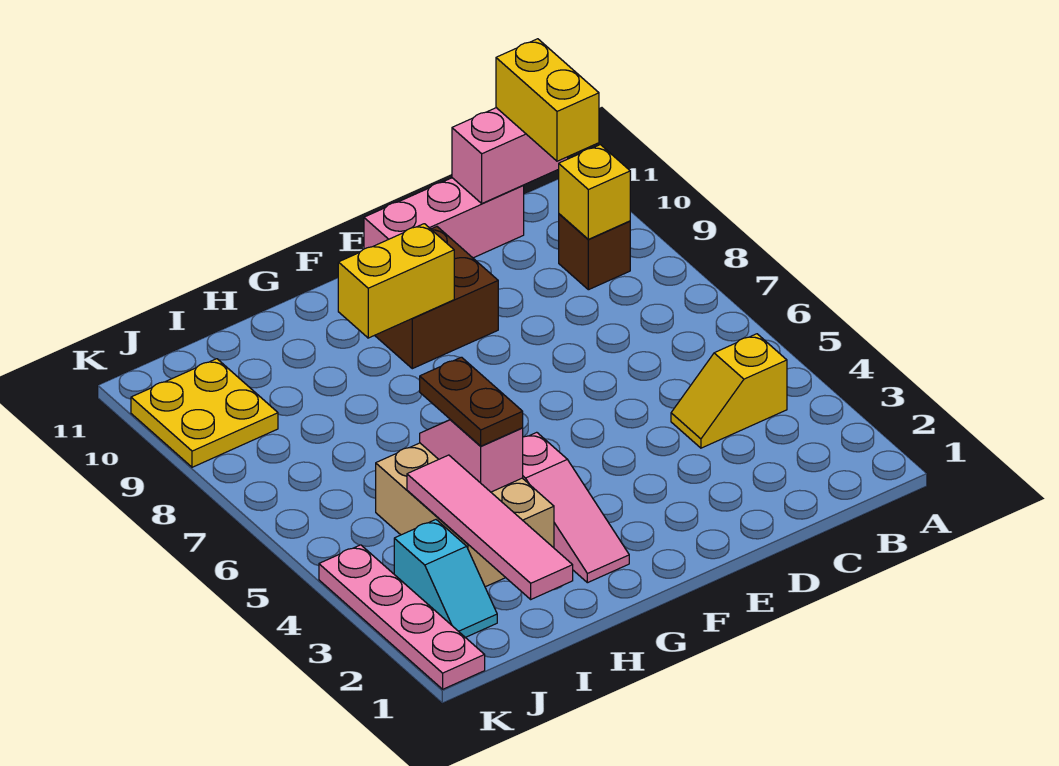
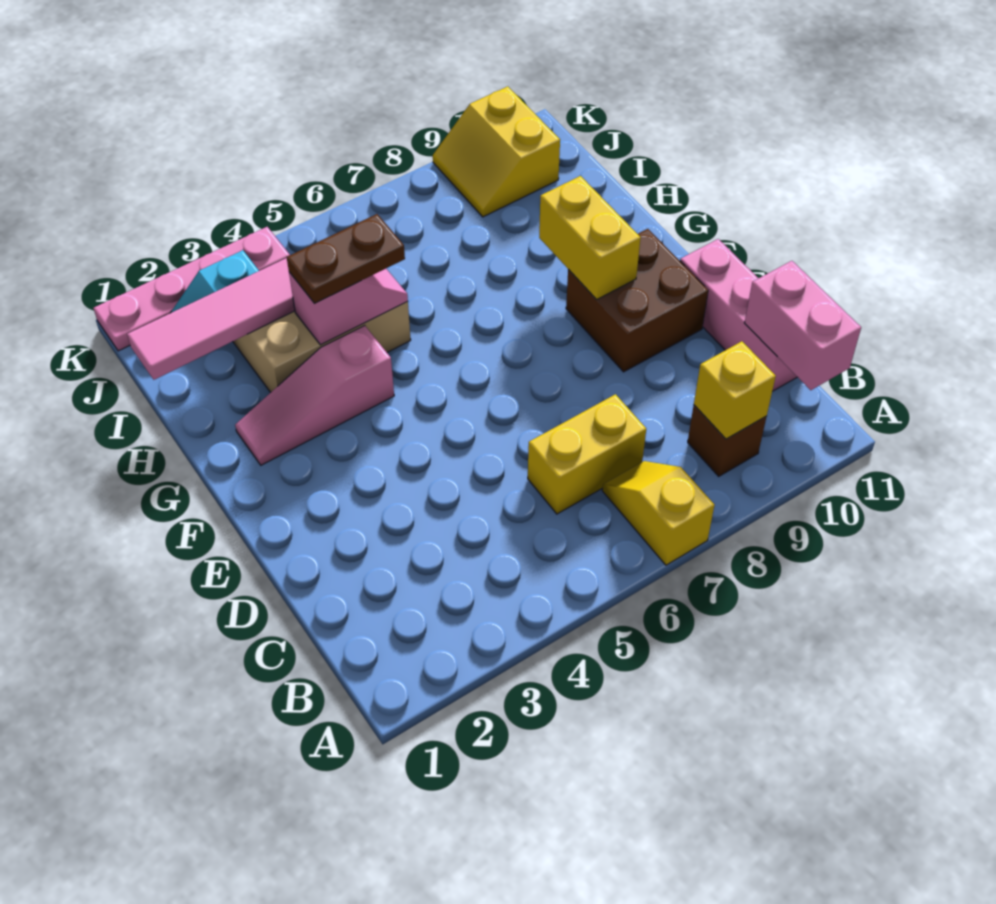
yellow slope B4:C4 level 1 top B -> yellow slope A7:B7 level 1 top A
yellow brick B10:B11 level 3 -> yellow brick C6:C7 level 1
yellow plate J9:K10 level 1 -> yellow slope J9:K10 level 1 top 10

